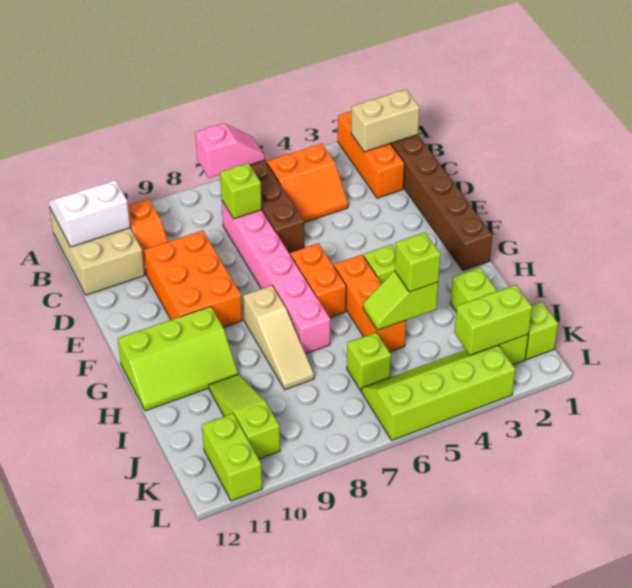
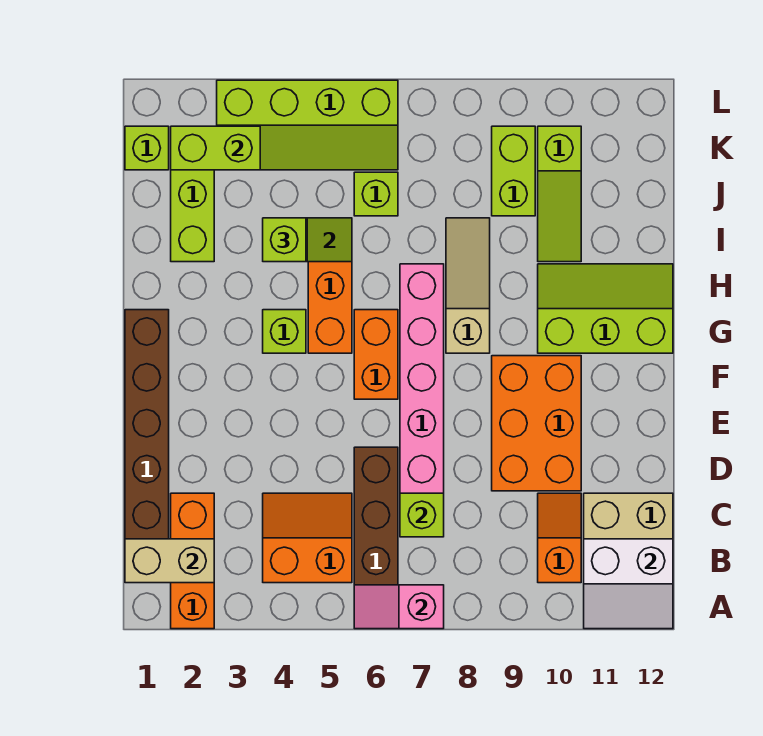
lime brick K11:L11 level 1 -> lime brick J9:K9 level 1

